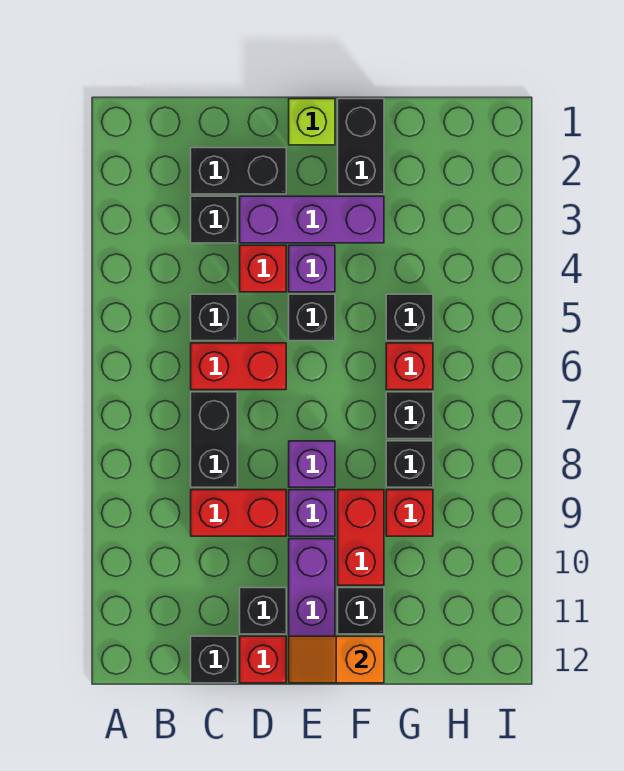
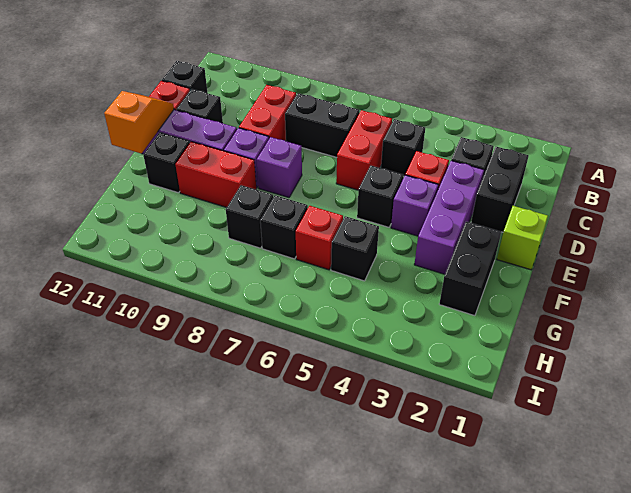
black brick F1:F2 level 1 -> black brick F2:G2 level 1
red brick G9 level 1 -> none

